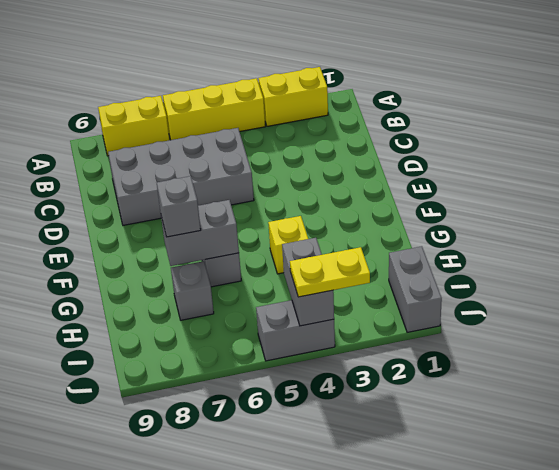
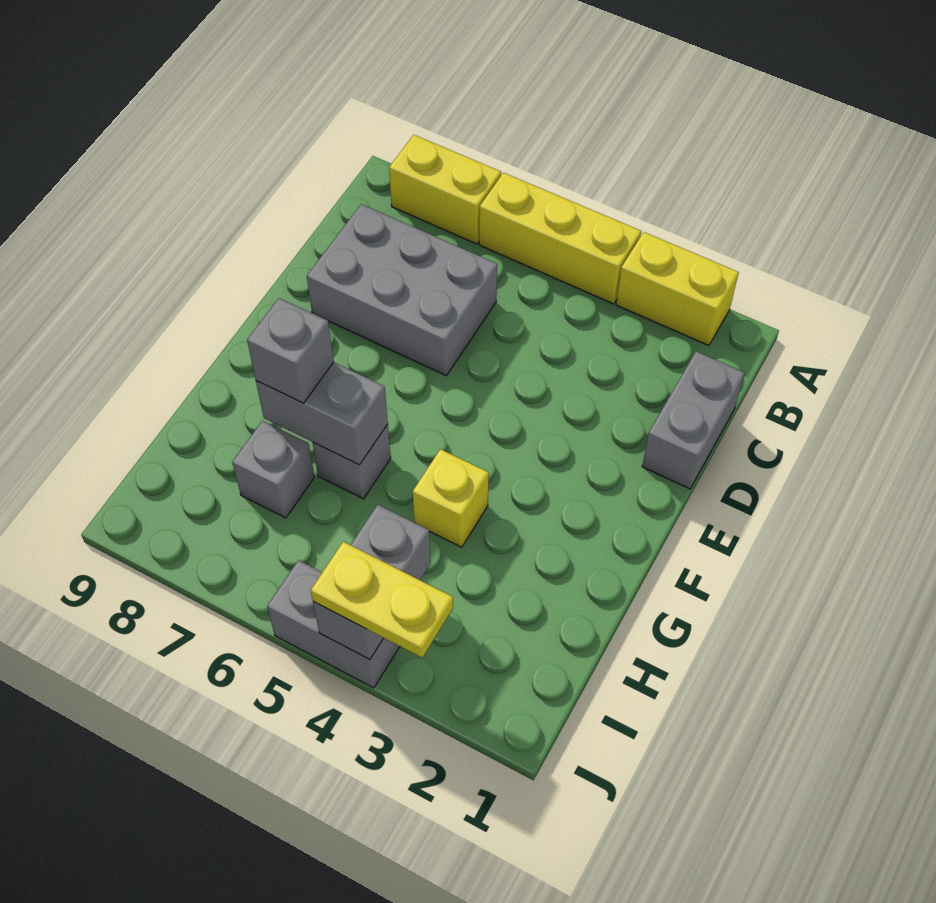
grey brick C5:D8 level 1 -> grey brick C6:D8 level 1
grey brick I1:J1 level 1 -> grey brick C1:D1 level 1

